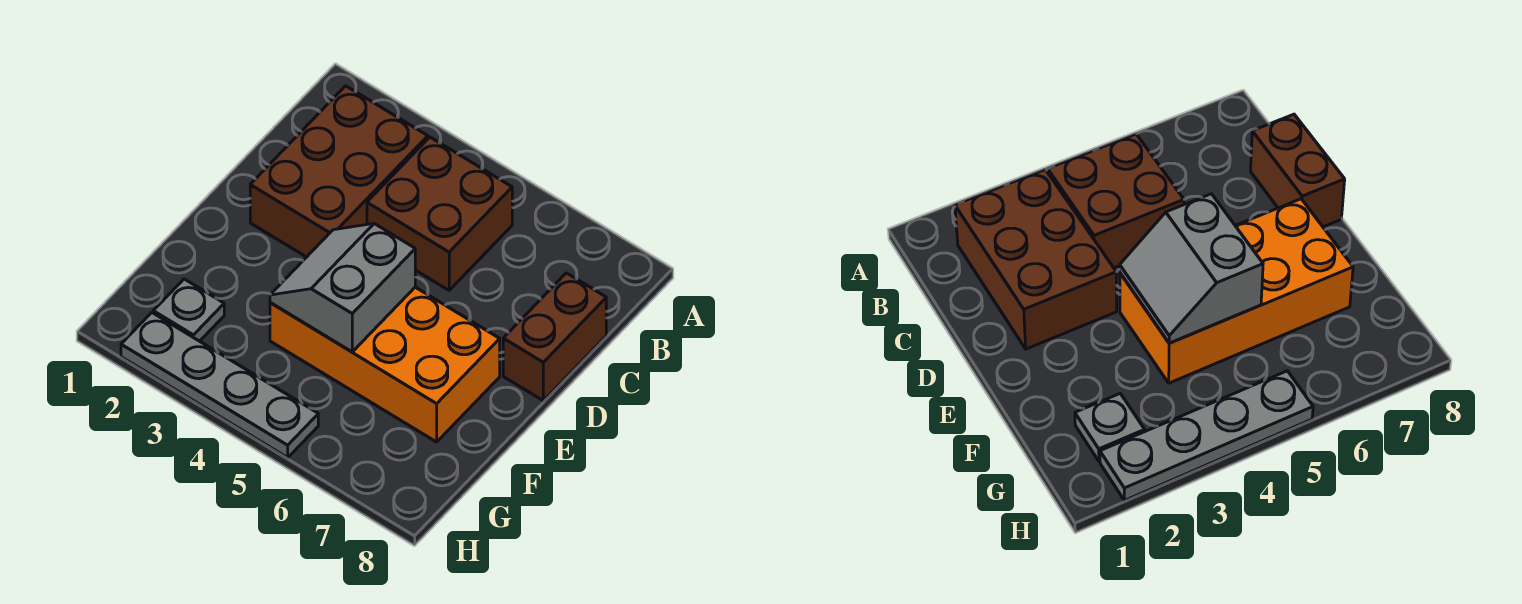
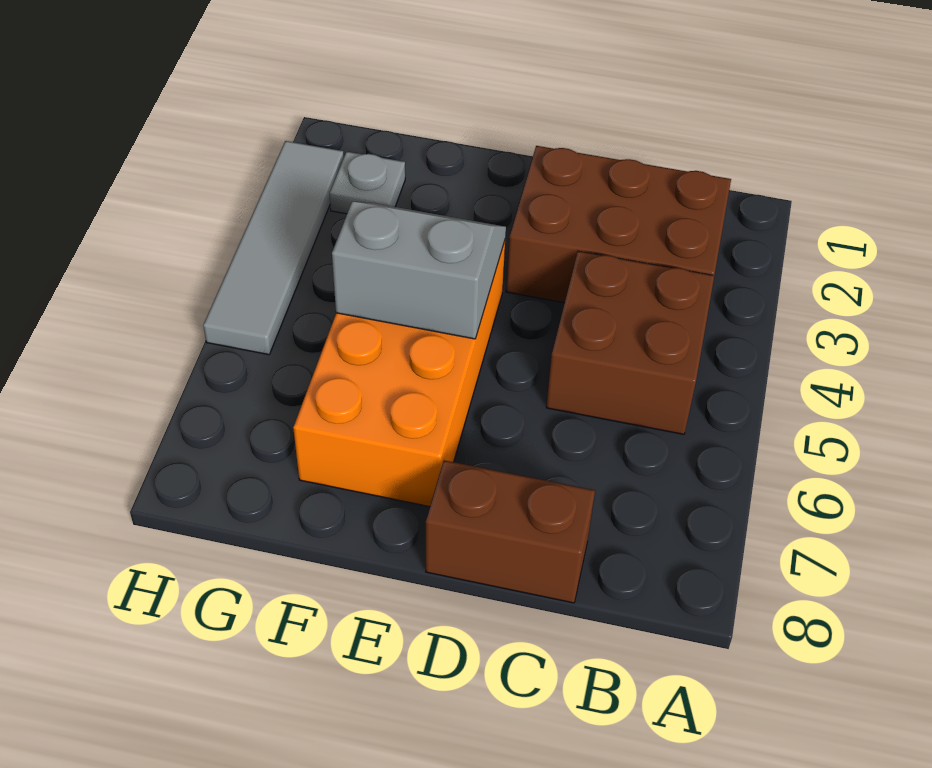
grey plate H2:H5 level 1 -> grey tile H2:H5 level 1

